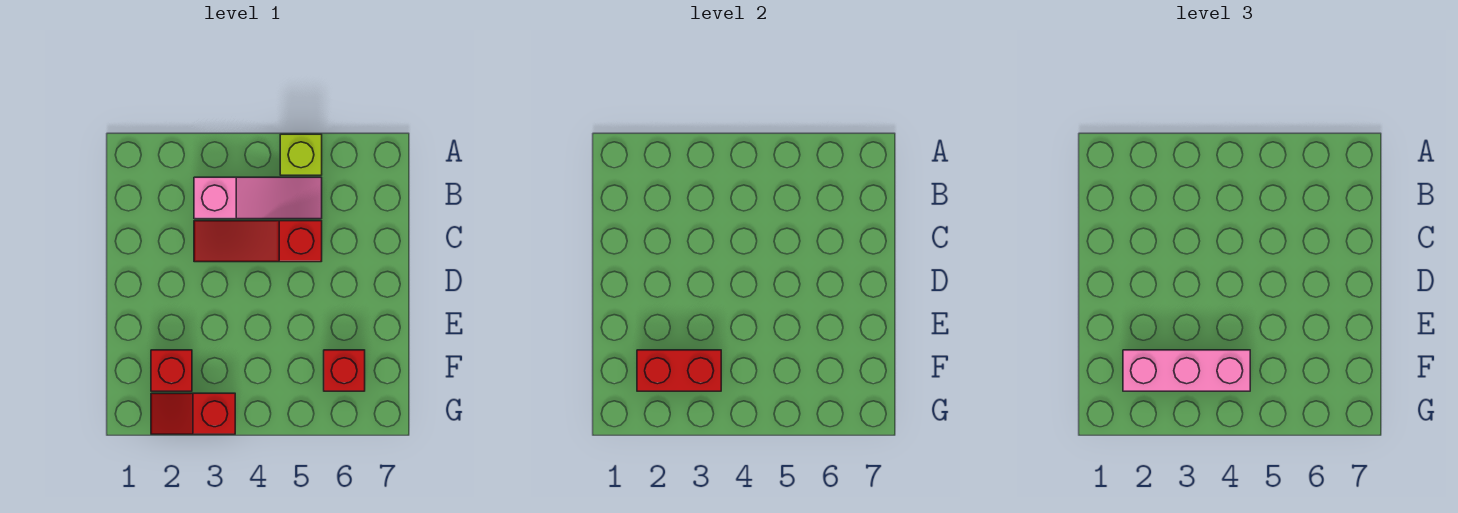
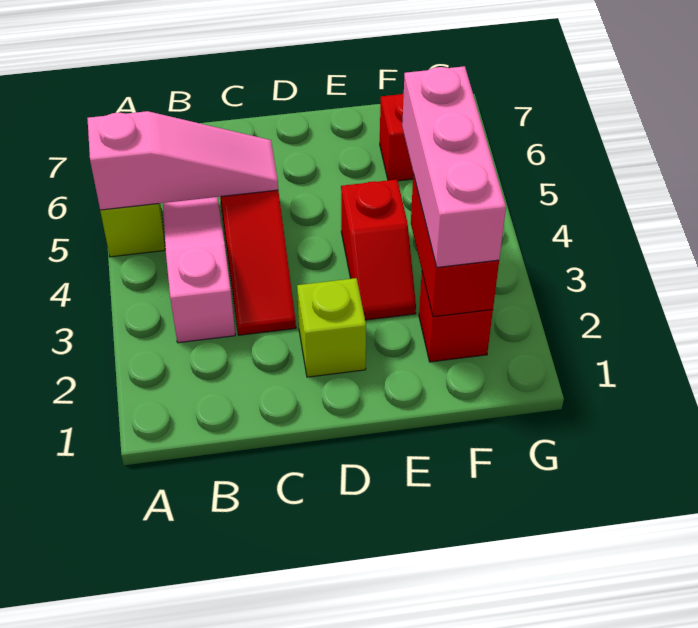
none -> pink slope A5:C5 level 2 top A
none -> lime brick D2 level 1
red slope G2:G3 level 1 top 3 -> red slope E3:E4 level 1 top 4

